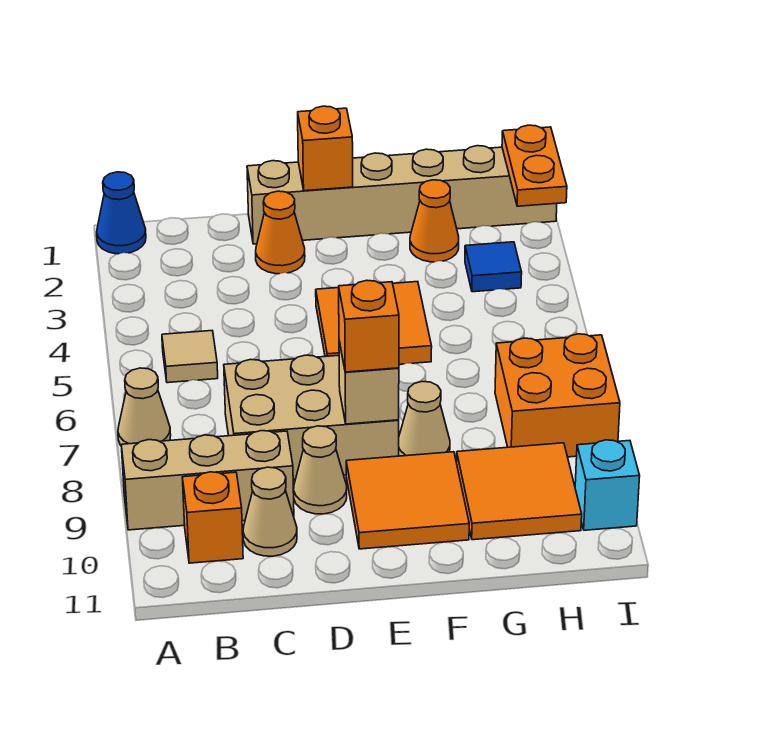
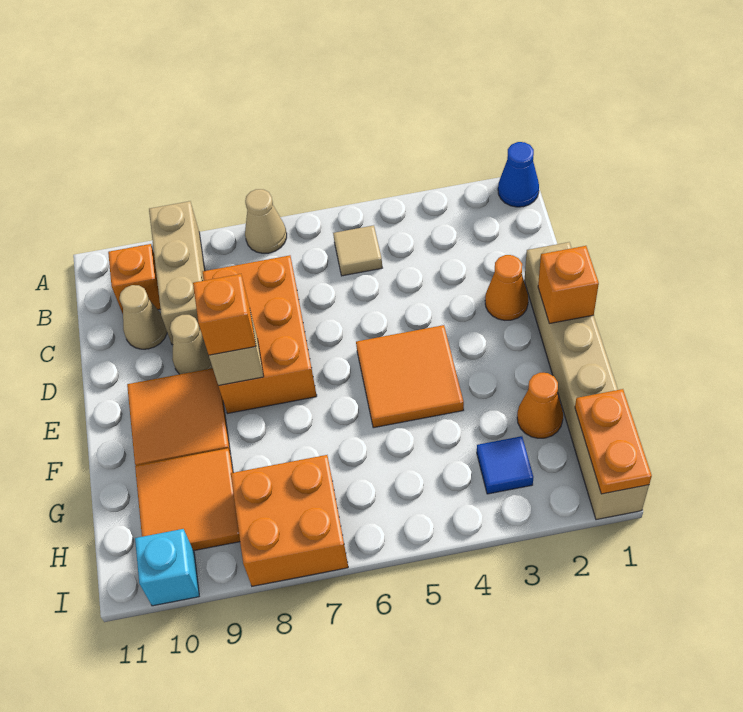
tan brick C7:E8 level 1 -> orange brick C7:E8 level 1
tan cone F8 level 1 -> none
orange plate I1:I2 level 2 -> orange plate H1:I1 level 2

